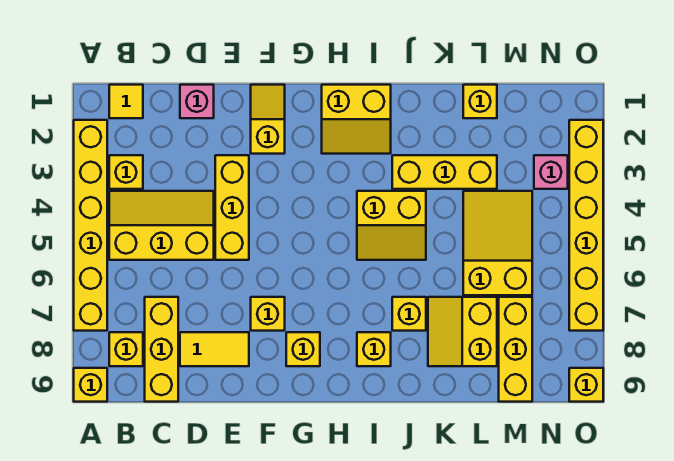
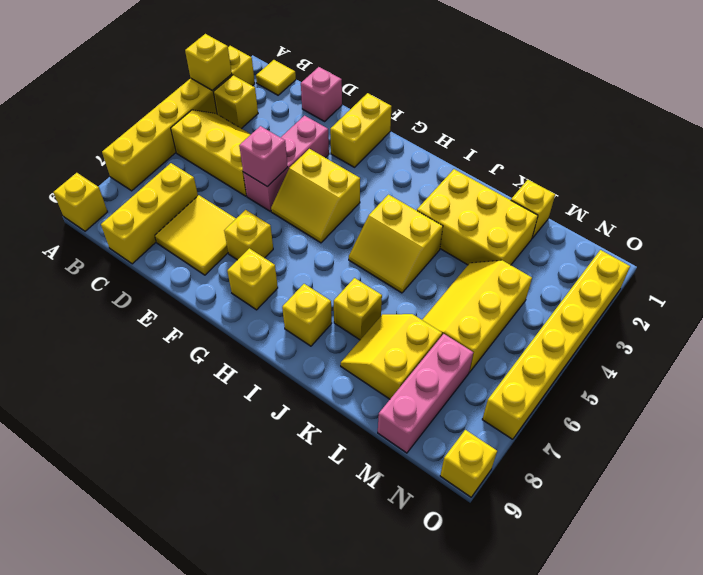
yellow brick B8 level 1 -> yellow brick A3 level 2
yellow tile D8:E8 level 1 -> yellow tile D7:E8 level 1
yellow brick E3:E5 level 1 -> pink brick E3:E5 level 1
yellow slope F1:F2 level 1 top 2 -> yellow brick F1:F2 level 1
yellow slope H1:I2 level 1 top 1 -> yellow slope F4:G5 level 1 top 4
yellow brick J3:L3 level 1 -> yellow brick J2:L3 level 1
yellow slope L4:M6 level 1 top 6 -> yellow slope L4:M6 level 1 top M
yellow brick M7:M9 level 1 -> pink brick M7:M9 level 1
pink brick N3 level 1 -> pink brick E5 level 2

